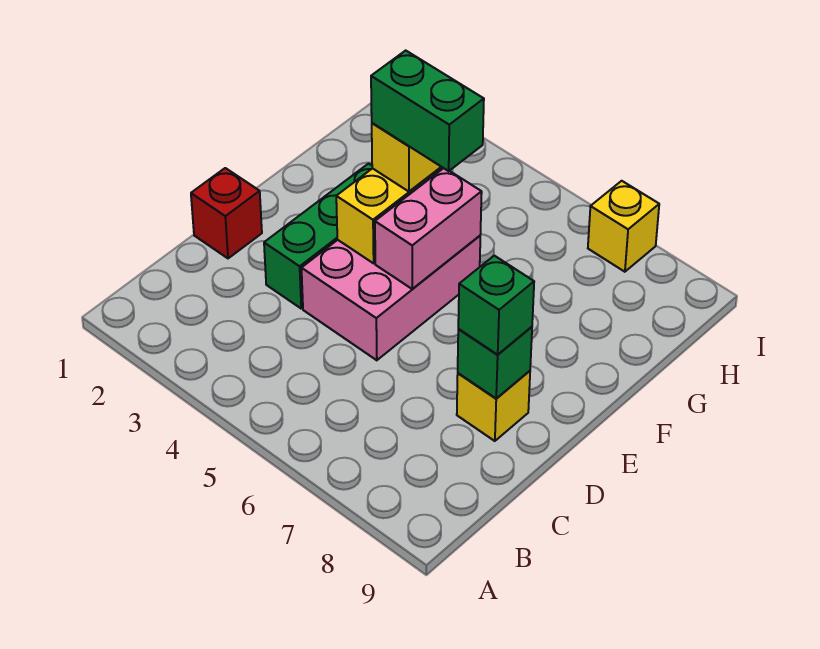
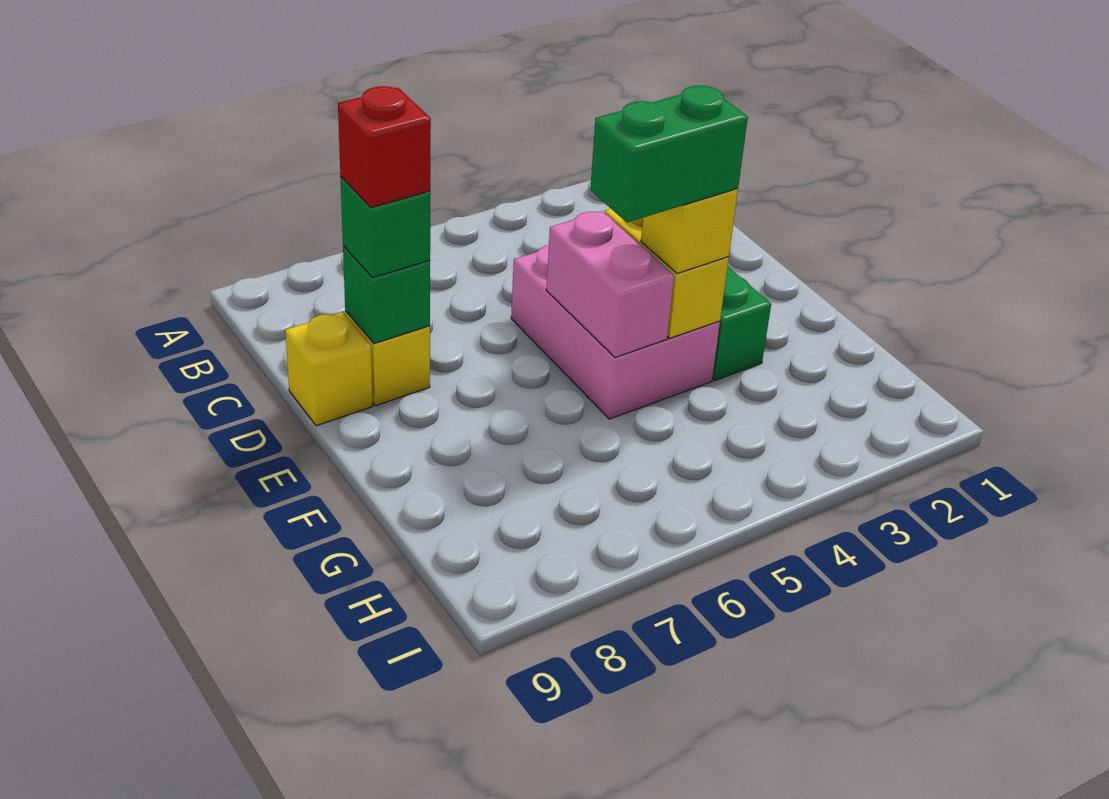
red brick D1 level 1 -> red brick D8 level 4
yellow brick I7 level 1 -> yellow brick D9 level 1

